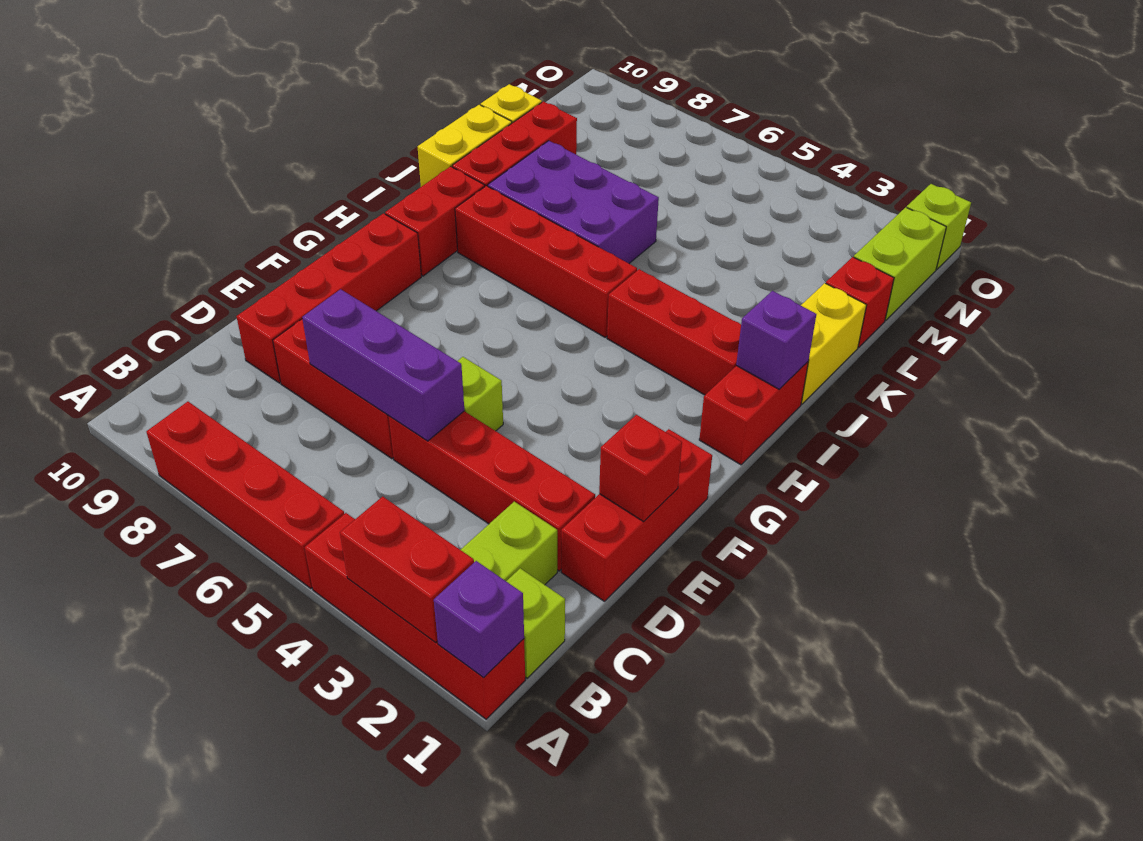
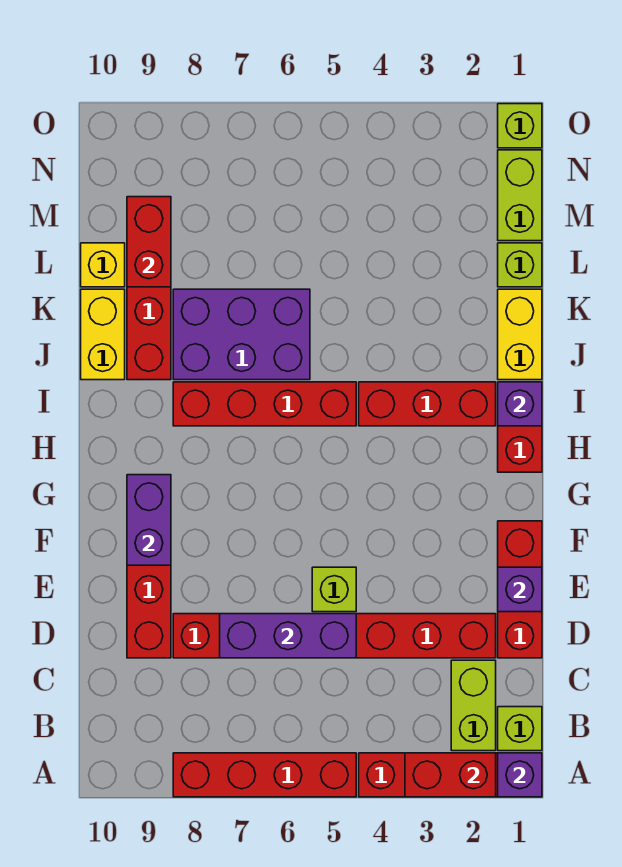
red brick E1 level 2 -> purple brick E1 level 2
none -> purple brick F9:G9 level 2
red brick H9:I9 level 1 -> red brick L9:M9 level 2
red brick L1 level 1 -> lime brick L1 level 1

